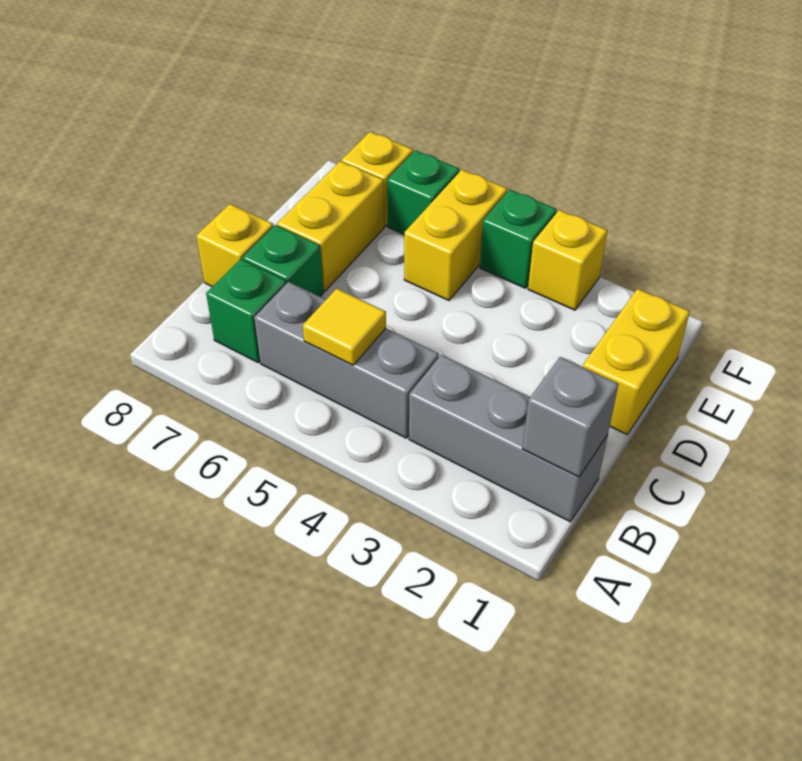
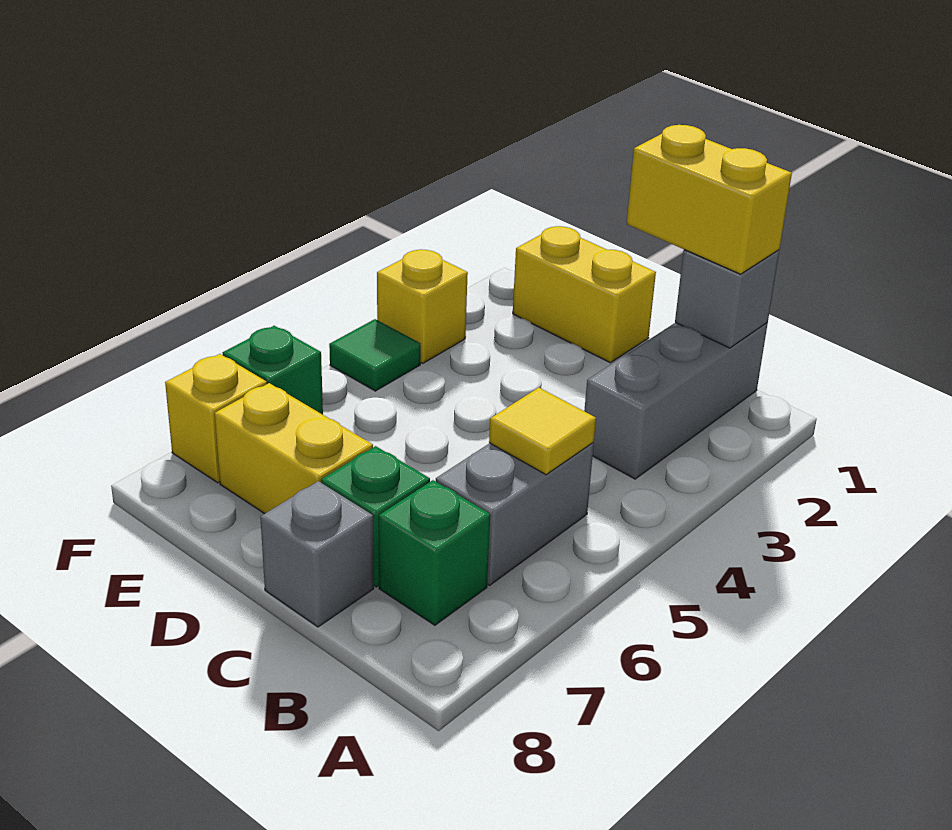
grey brick B4:B6 level 1 -> grey brick B5:B6 level 1
yellow brick C8 level 1 -> grey brick C8 level 1
yellow brick E5:F5 level 1 -> yellow brick B1:C1 level 3
green brick F4 level 1 -> green tile F4 level 1

